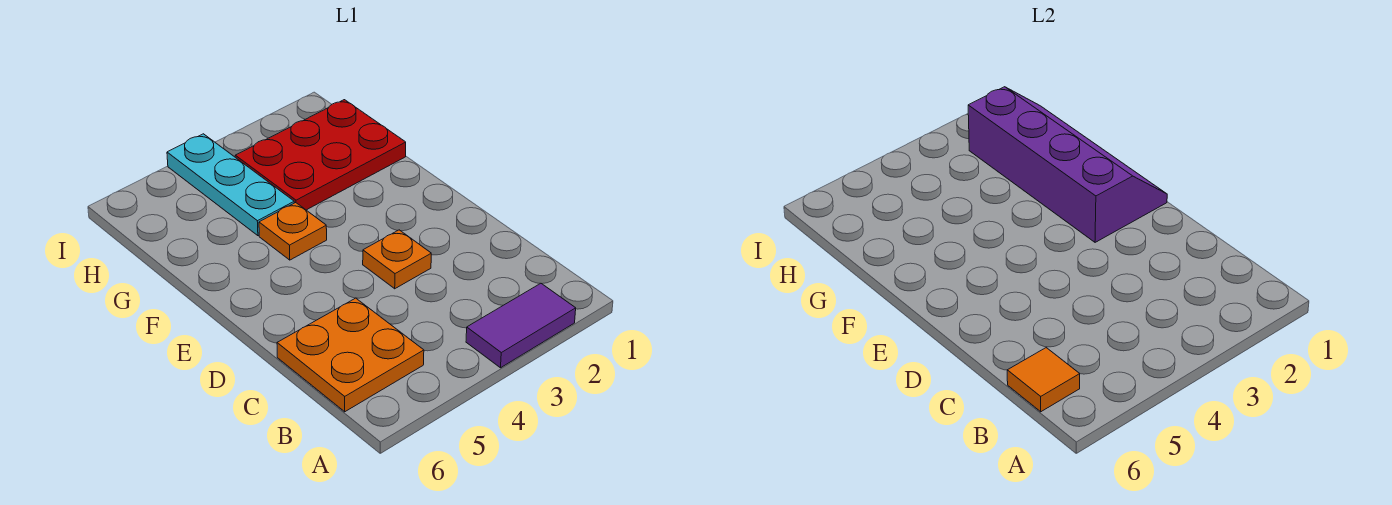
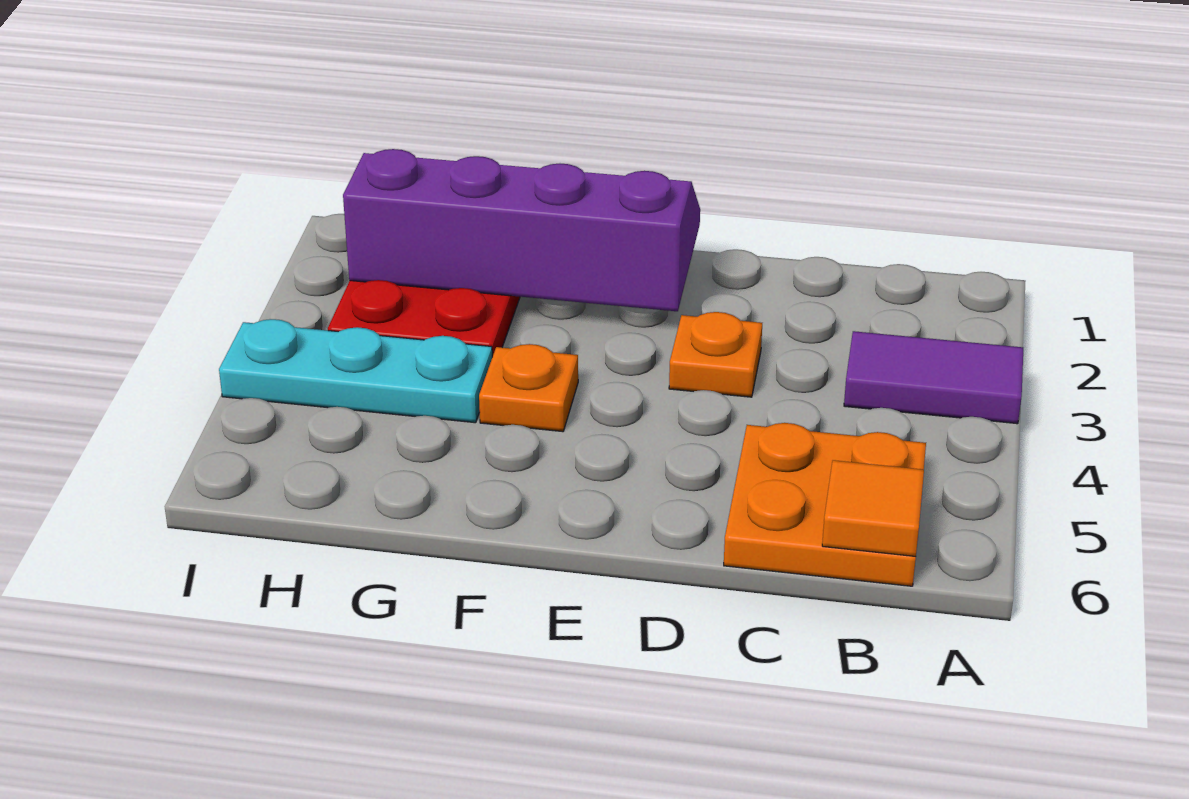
purple tile A2:A3 level 1 -> purple tile A3:B3 level 1

